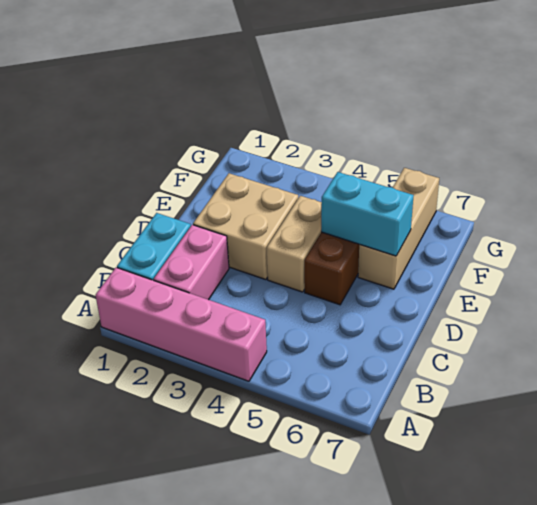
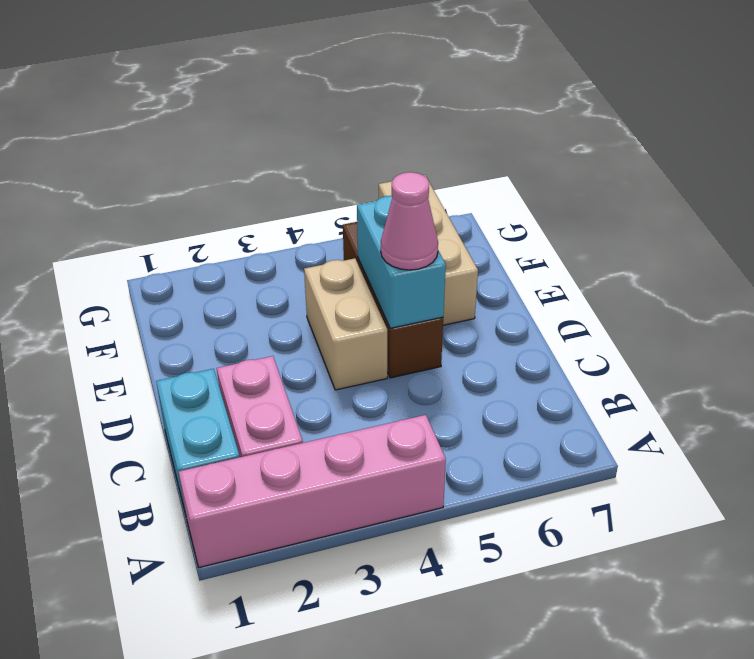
tan brick D2:E3 level 1 -> none
none -> pink cone D5 level 3
cyan brick E5:E6 level 2 -> cyan brick D5:E5 level 2

